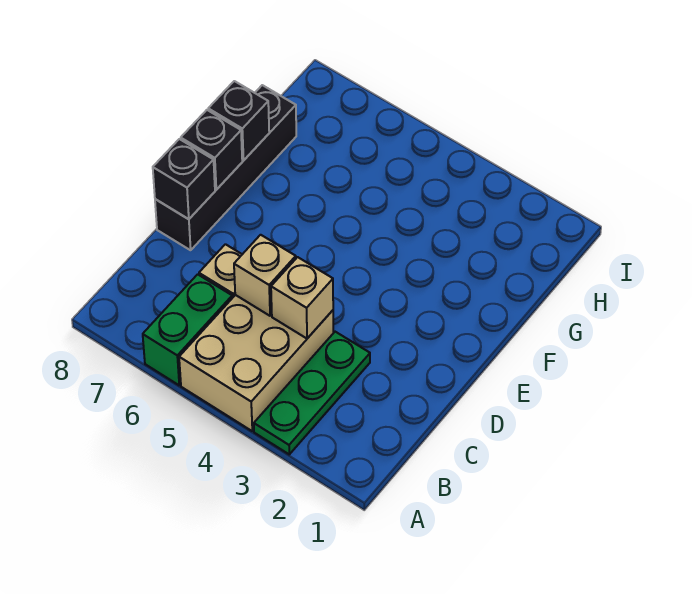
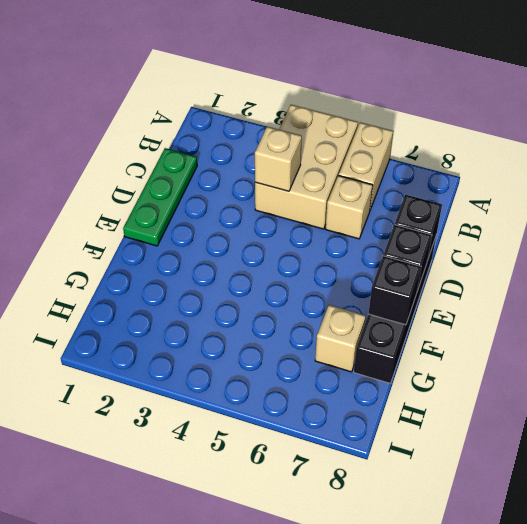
green plate A3:C3 level 1 -> green plate C1:E1 level 1
green brick A6:B6 level 1 -> tan brick A6:B6 level 1
tan brick C5 level 2 -> tan brick G7 level 1

